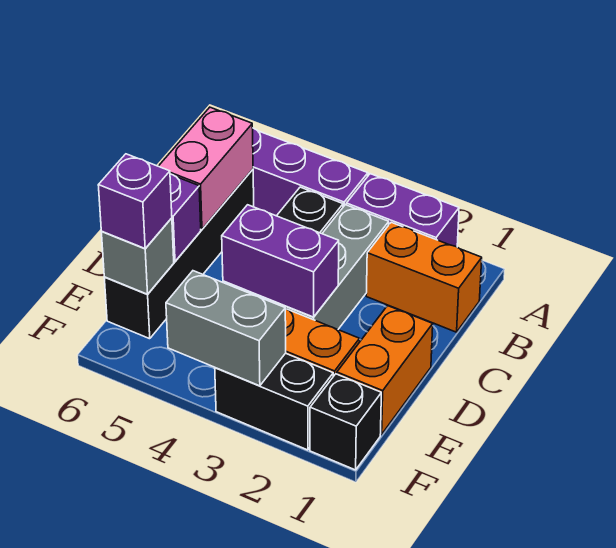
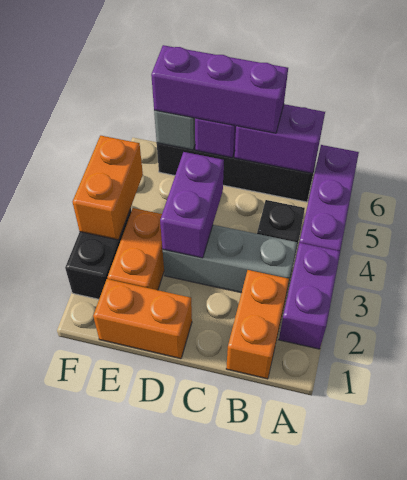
pink brick B6:C6 level 2 -> purple brick B6:C6 level 2
purple brick E6 level 3 -> purple brick C6:E6 level 3
black brick F1 level 1 -> none
grey brick F3:F4 level 2 -> orange brick F3:F4 level 2

